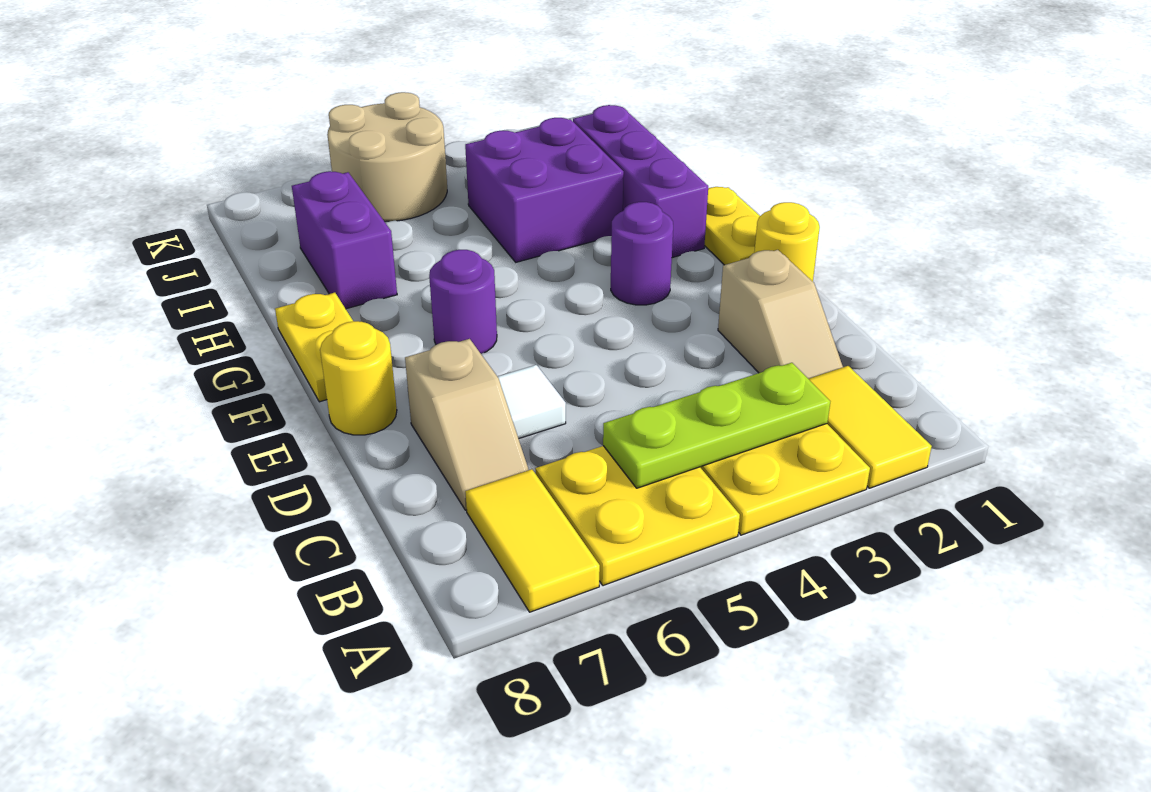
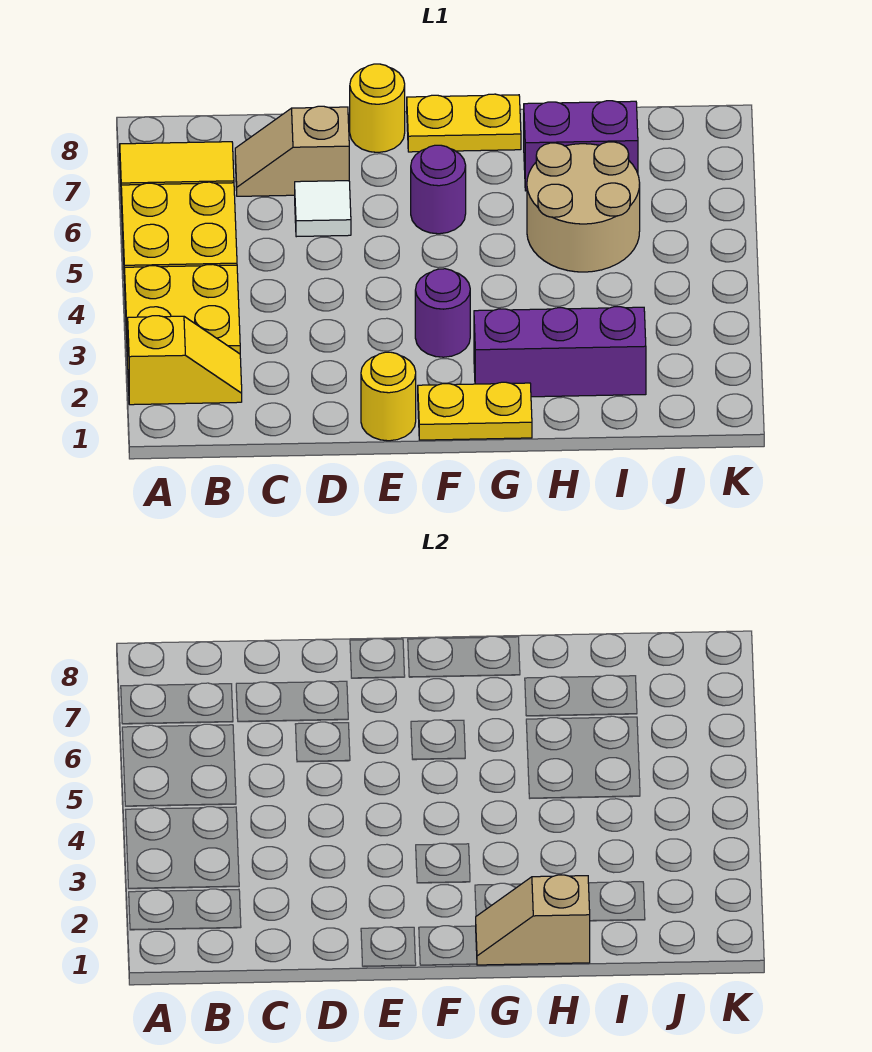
yellow tile A2:B2 level 1 -> yellow slope A2:B2 level 1 top A
lime plate B3:B5 level 2 -> none
tan slope C2:D2 level 1 top D -> tan slope G1:H1 level 2 top H
purple brick H3:I4 level 1 -> none
tan round brick J5:K6 level 1 -> tan round brick H5:I6 level 1

